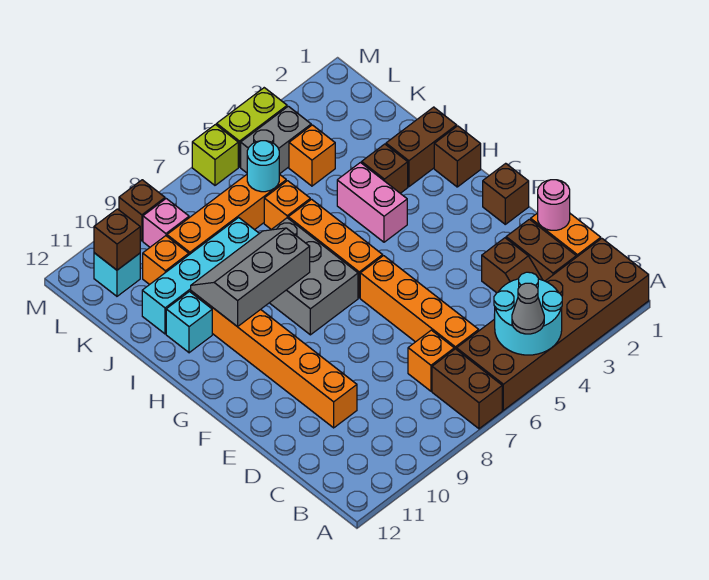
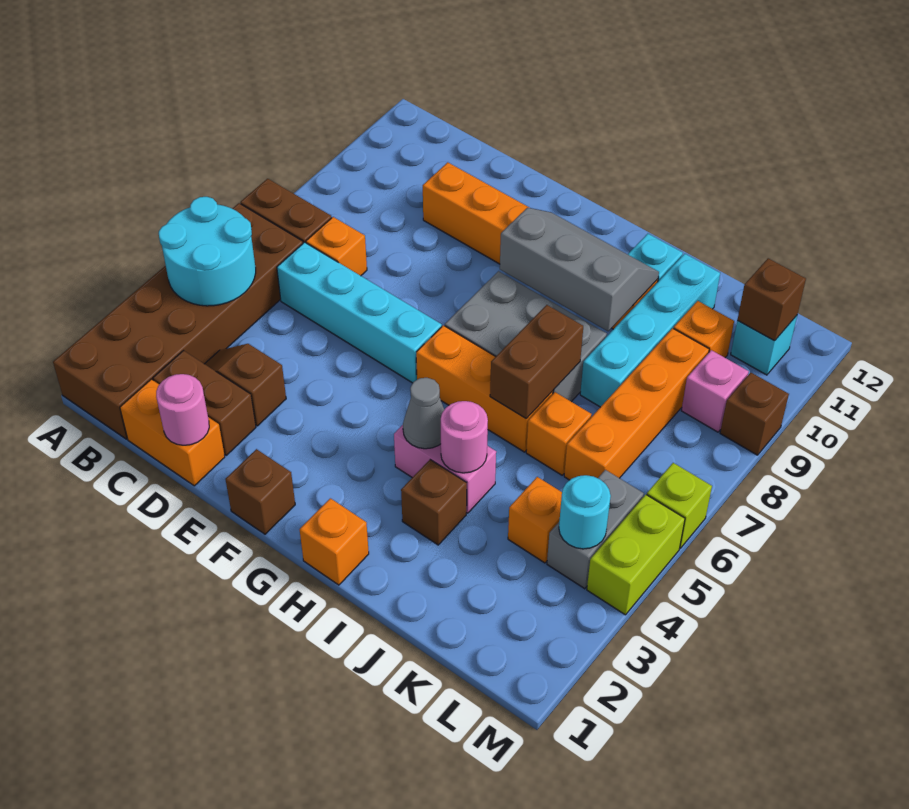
grey cone A5 level 3 -> grey cone H4 level 2
orange brick C6:F6 level 1 -> cyan brick C6:F6 level 1
brown brick H1 level 1 -> orange brick H1 level 1
grey slope H8:I10 level 2 top H -> grey slope G9:I10 level 2 top 9
brown brick I1:I2 level 1 -> brown brick I6:I7 level 2
none -> pink round brick I4 level 2
cyan round brick K6 level 2 -> cyan round brick L4 level 2

